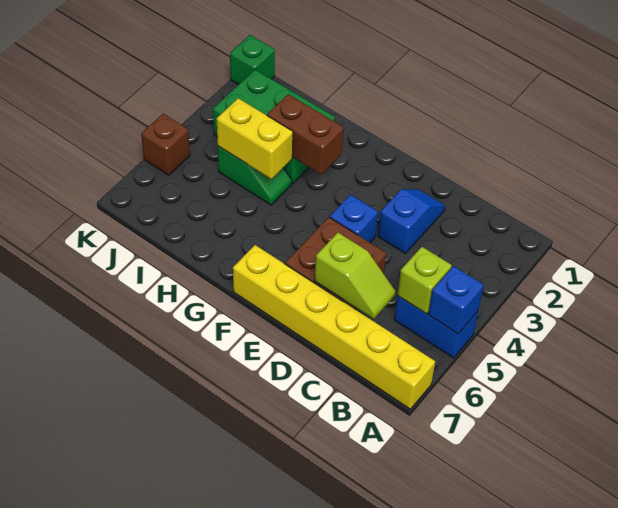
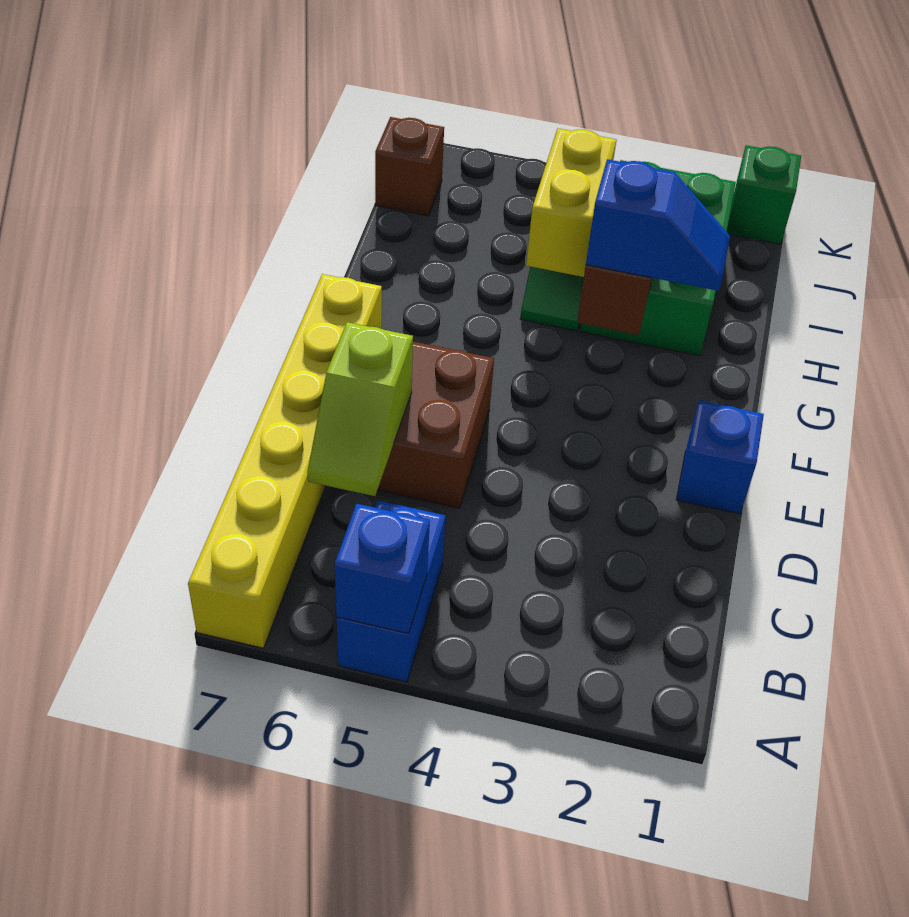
lime brick B5 level 2 -> none
blue slope D2:D3 level 1 top 3 -> blue slope G2:G3 level 3 top 3
blue brick E4 level 1 -> blue brick E1 level 1
brown brick K5 level 1 -> brown brick J7 level 1

